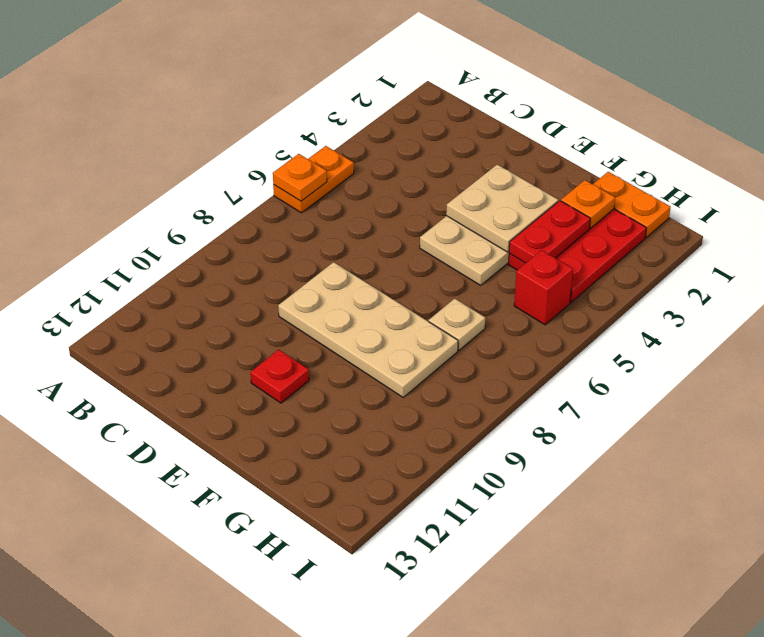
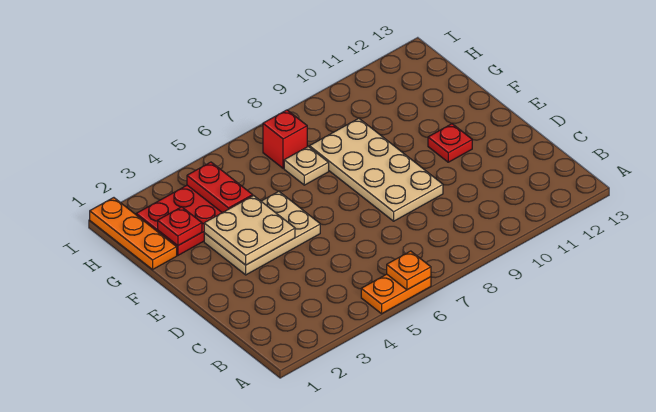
orange plate G1:H1 level 1 -> orange plate G1:I1 level 1
orange plate G2 level 2 -> red plate G2 level 2
red plate G3:G4 level 2 -> red plate G4:H4 level 2
red brick H5 level 1 -> red brick H7 level 1

